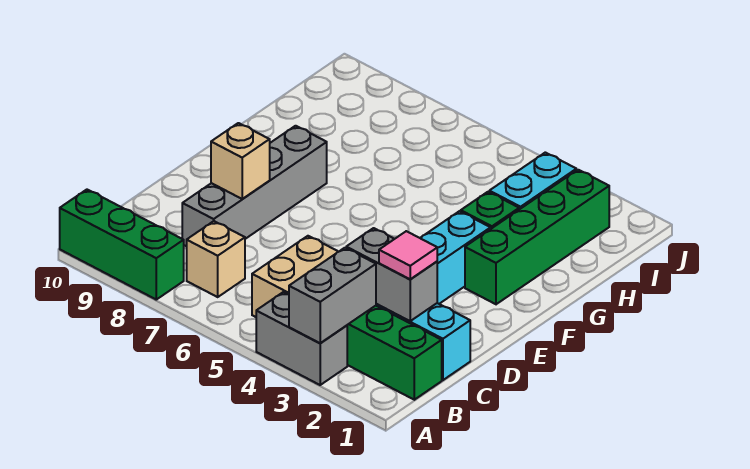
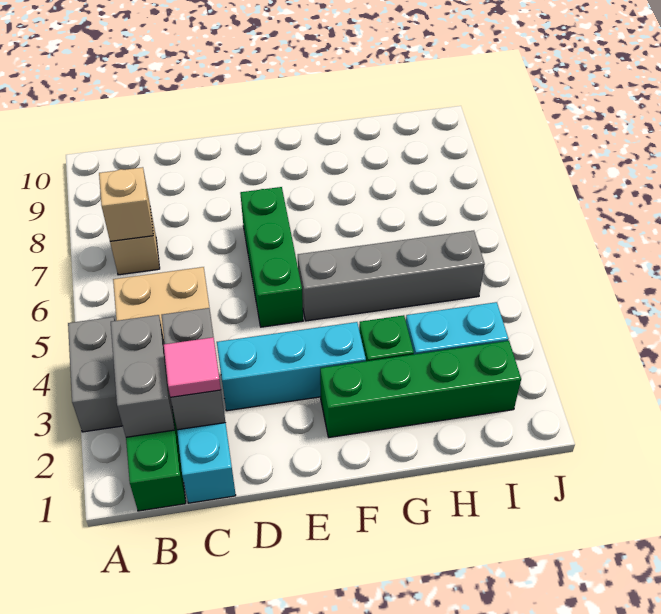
grey brick A3:B3 level 2 -> grey brick B2:B3 level 2
green brick A8:A10 level 1 -> green brick E5:E7 level 1
grey brick C8:F8 level 1 -> grey brick F5:I5 level 1
tan brick D8 level 2 -> tan brick B7 level 2

